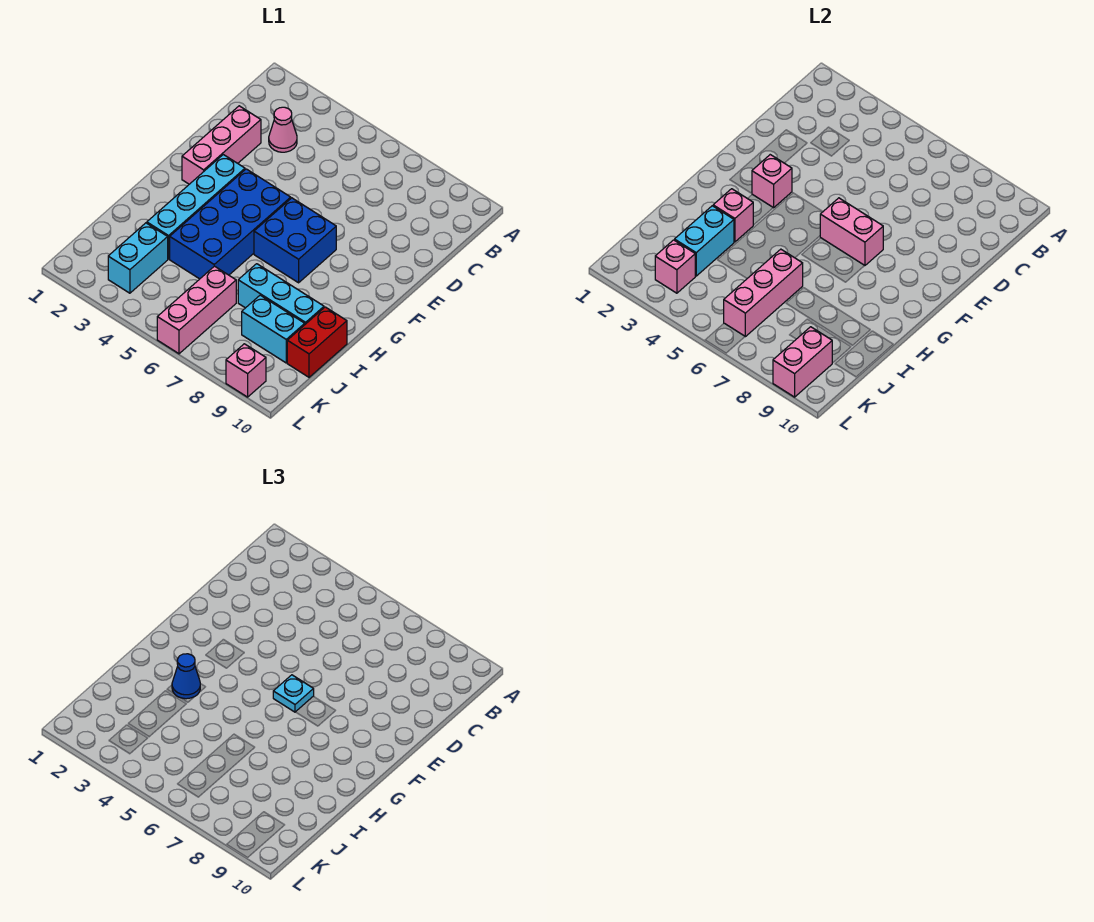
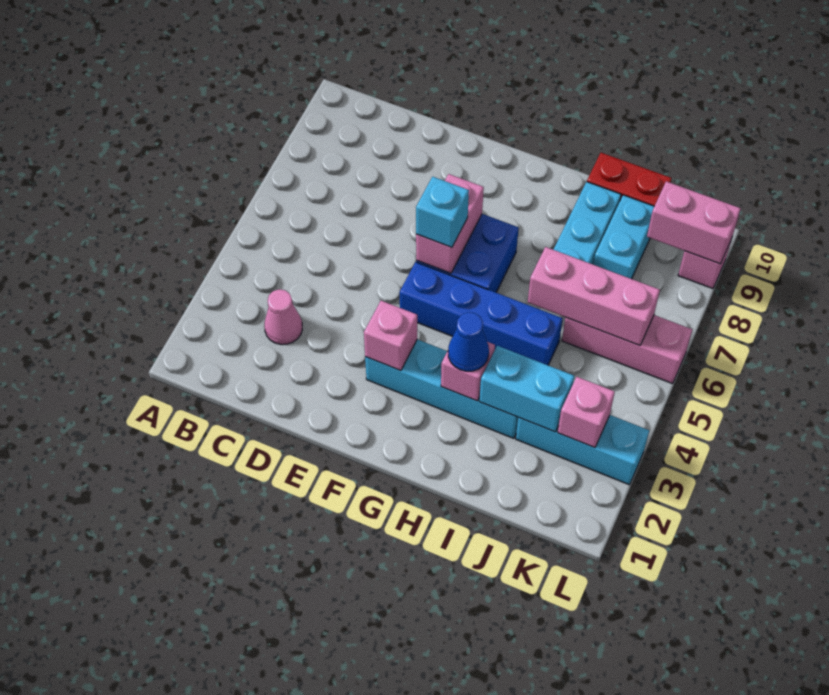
pink brick D2:F2 level 1 -> none
blue brick F4:I5 level 1 -> blue brick F5:I5 level 1
cyan plate F6 level 3 -> cyan brick F6 level 3
cyan brick J3:K3 level 1 -> cyan brick J3:L3 level 1

